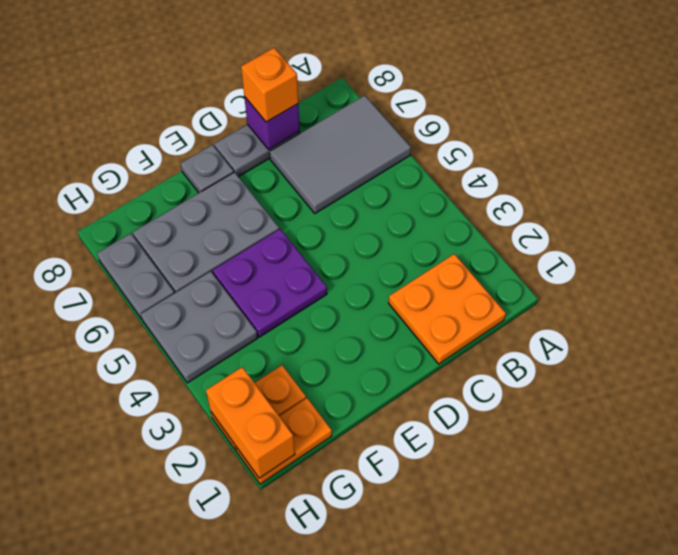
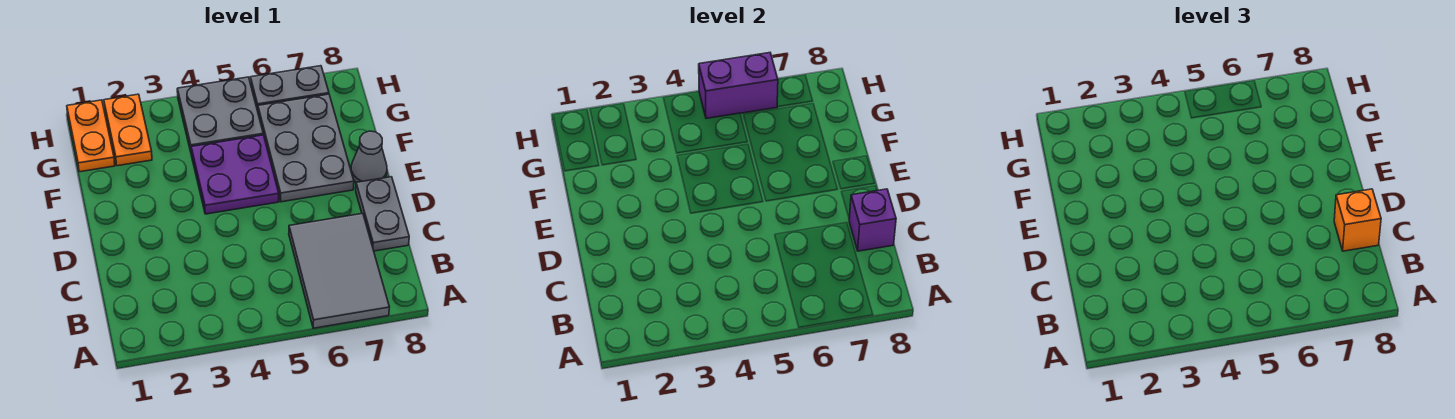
orange plate B1:C2 level 1 -> none
grey plate E8 level 1 -> grey cone E8 level 1
orange brick H1:H2 level 2 -> none
none -> purple brick H5:H6 level 2

